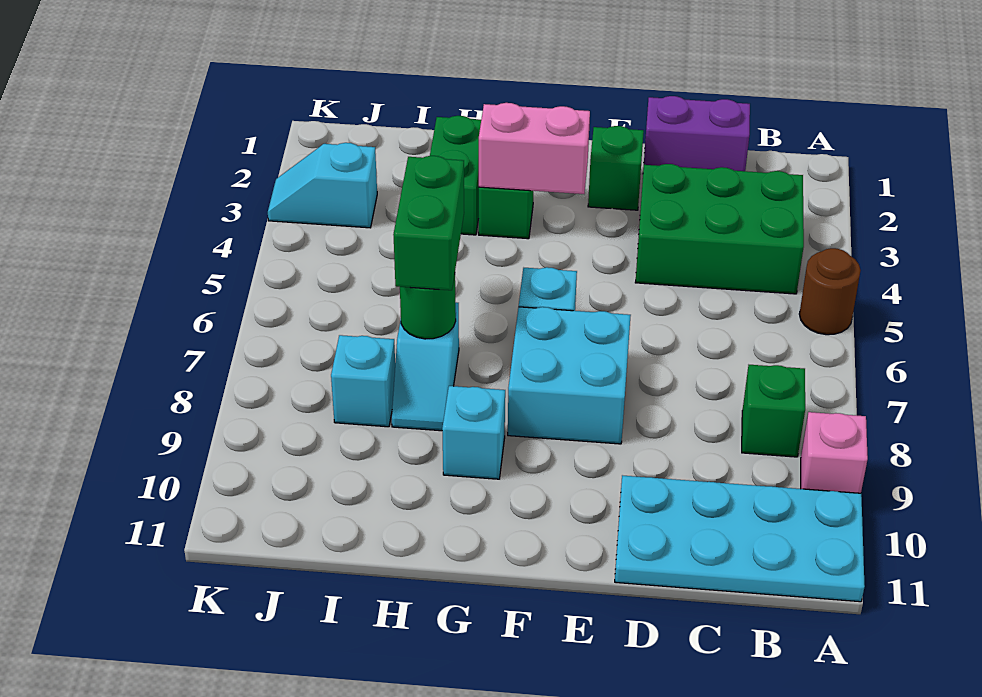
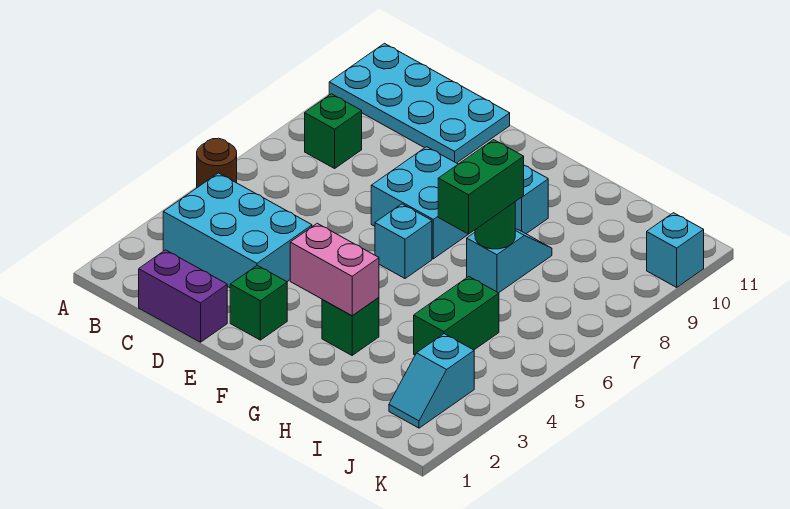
pink brick A9 level 1 -> none
green brick B3:D4 level 1 -> cyan brick B3:D4 level 1
green brick H2:H3 level 1 -> green brick I4:I5 level 1
cyan brick I8 level 1 -> cyan brick K10 level 1
cyan slope J3:K3 level 1 top J -> cyan slope J2:J3 level 1 top 3

